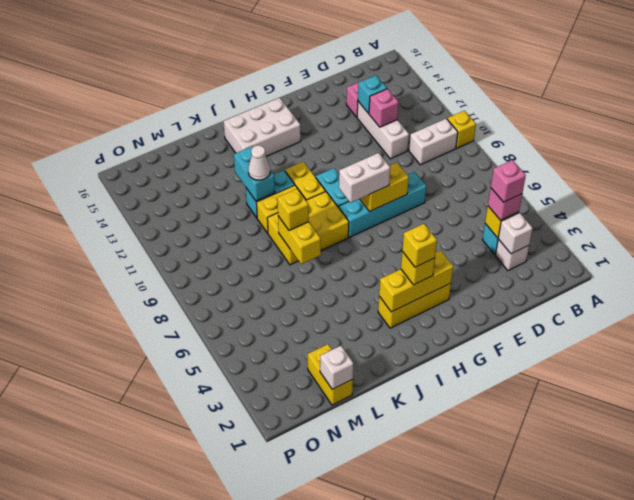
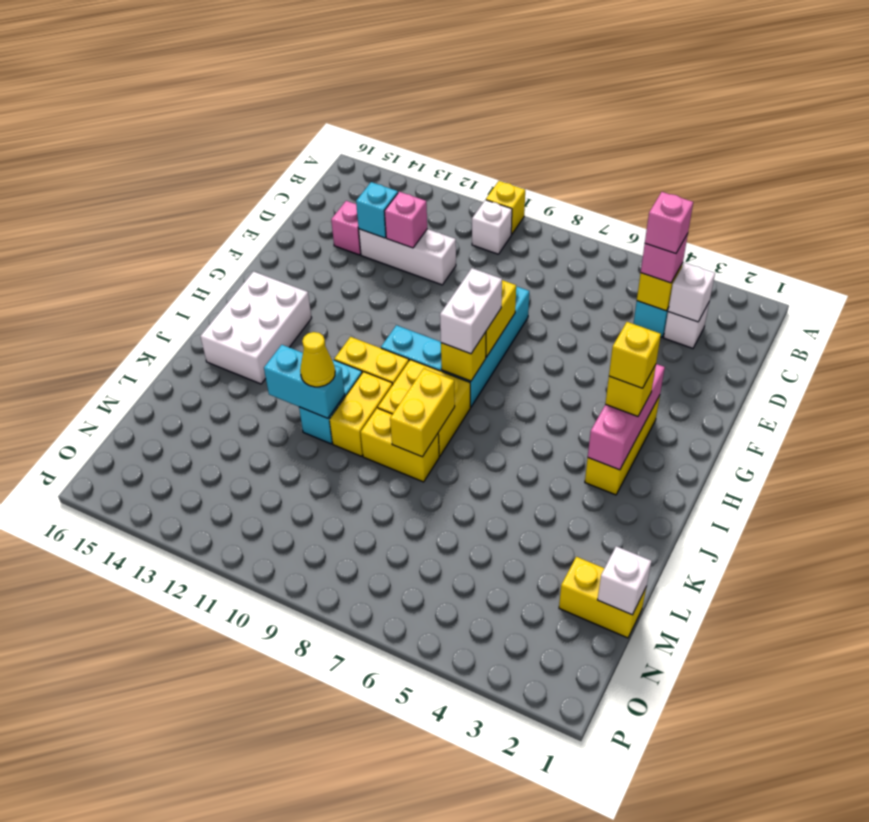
white brick B10:C10 level 1 -> white brick B10 level 1
yellow brick G3:I3 level 2 -> pink brick G3:I3 level 2
yellow brick K7:K8 level 2 -> yellow brick J8:K8 level 2
yellow brick K8 level 3 -> yellow brick H8 level 2
white cone K11 level 3 -> yellow cone K11 level 3

